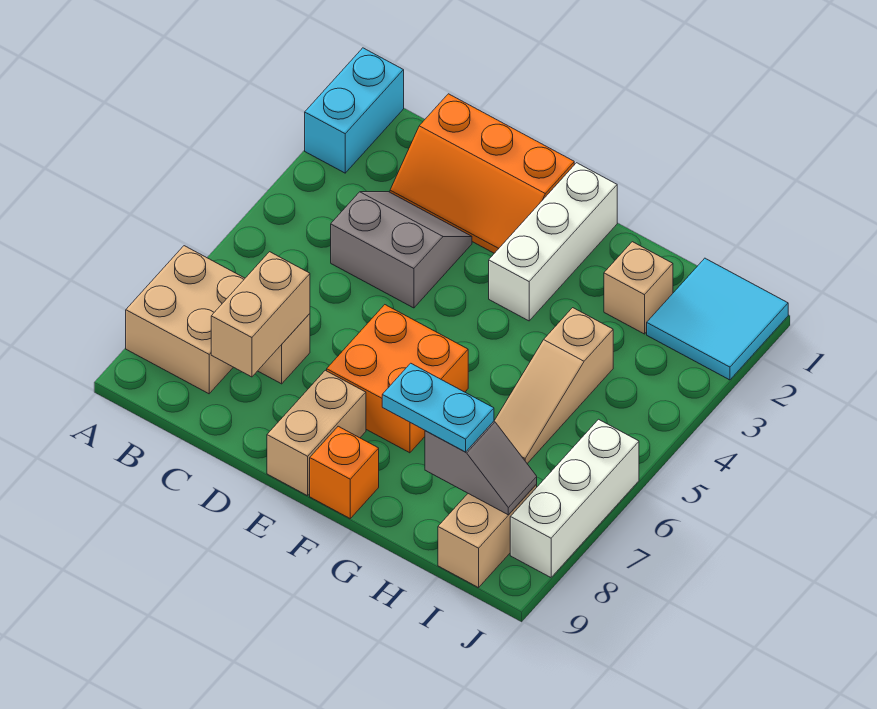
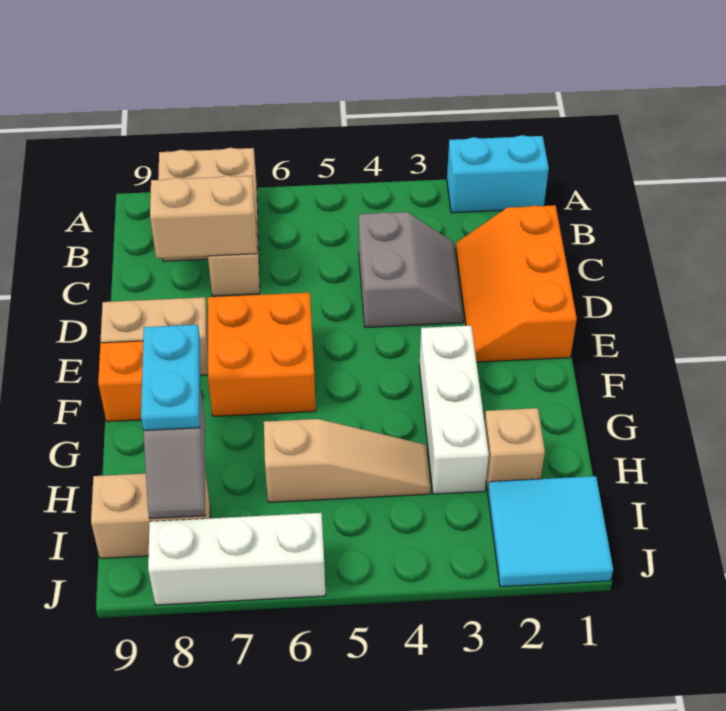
white brick F1:F3 level 1 -> white brick F3:H3 level 1
tan slope H4:H6 level 1 top 4 -> tan slope H4:H6 level 1 top 6

